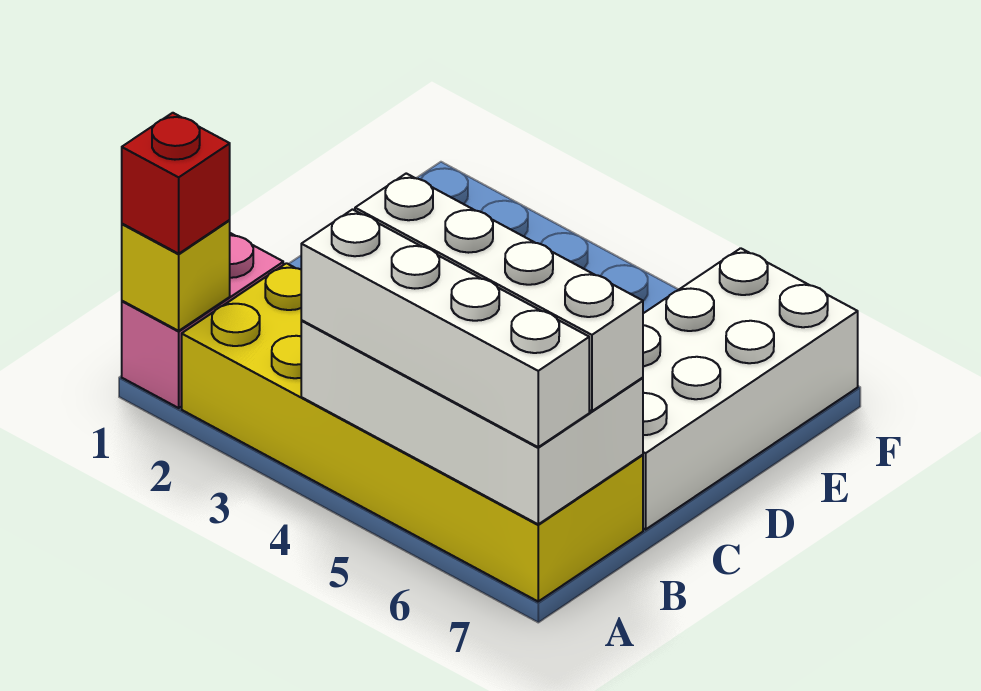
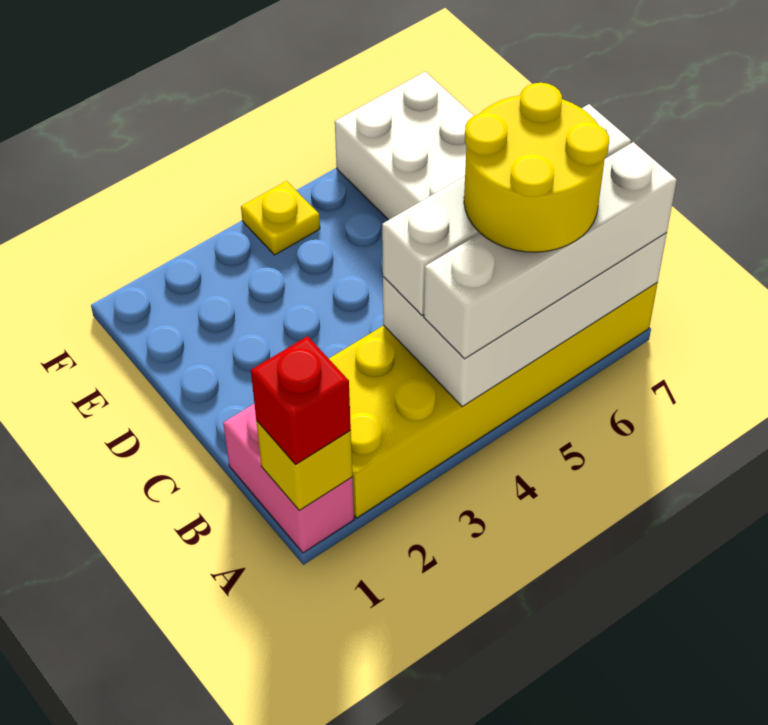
none -> yellow round brick A5:B6 level 4
none -> yellow plate F4 level 1

